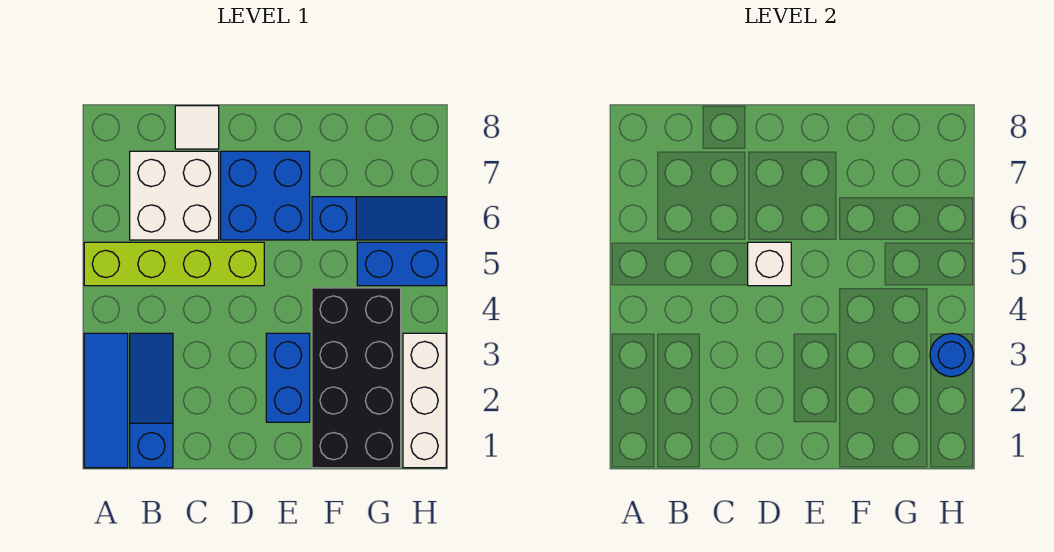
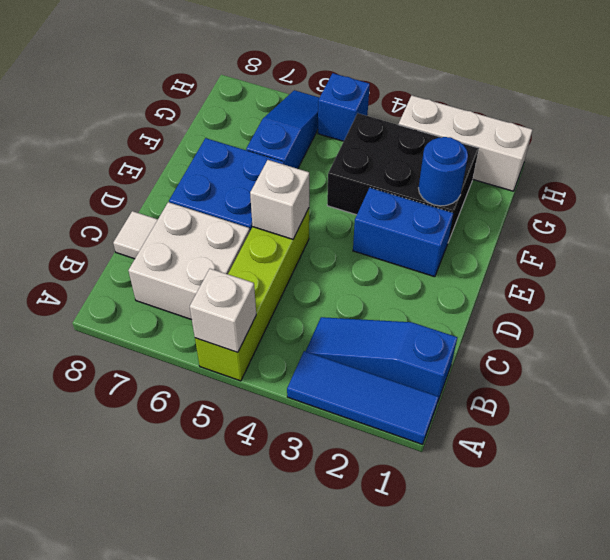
none -> white brick A5 level 2
black brick F1:G4 level 1 -> black brick F2:G4 level 1
blue brick G5:H5 level 1 -> blue brick H5 level 1
blue round brick H3 level 2 -> blue round brick F2 level 2

